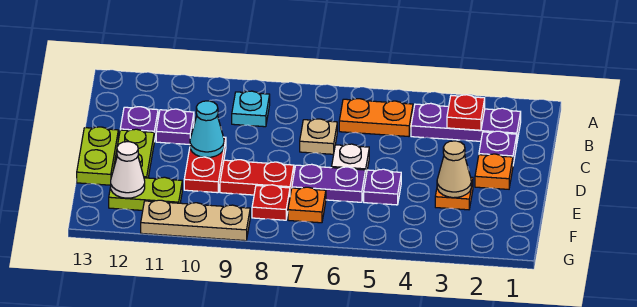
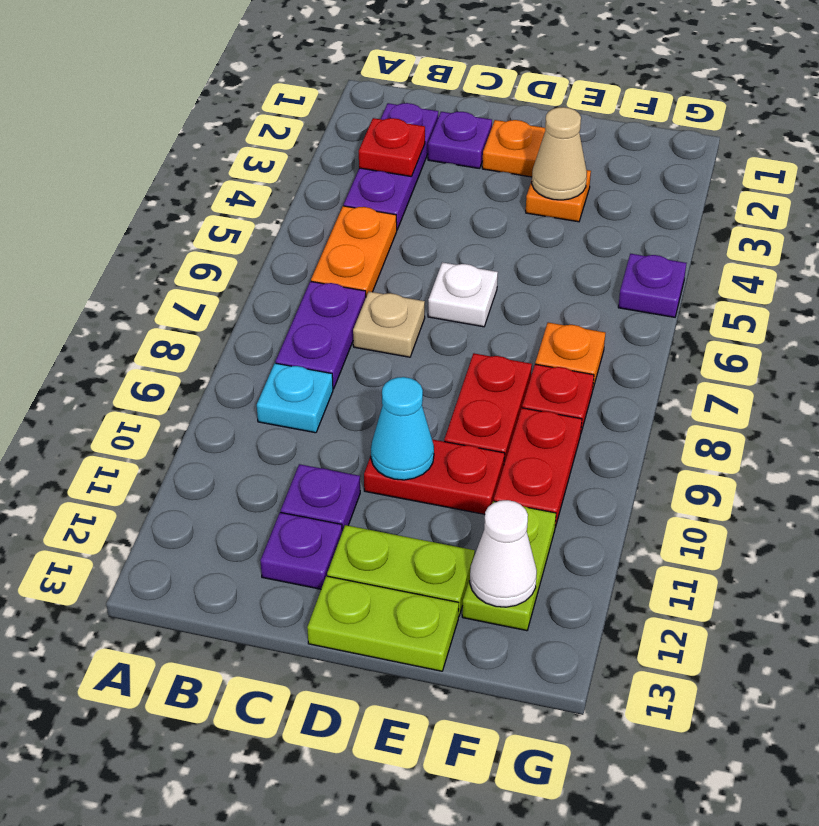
purple plate E5 level 1 -> purple plate G5 level 1
purple plate E6:E7 level 1 -> purple plate B7:B8 level 1
none -> red plate F9:F10 level 1
tan plate G9:G11 level 1 -> none

